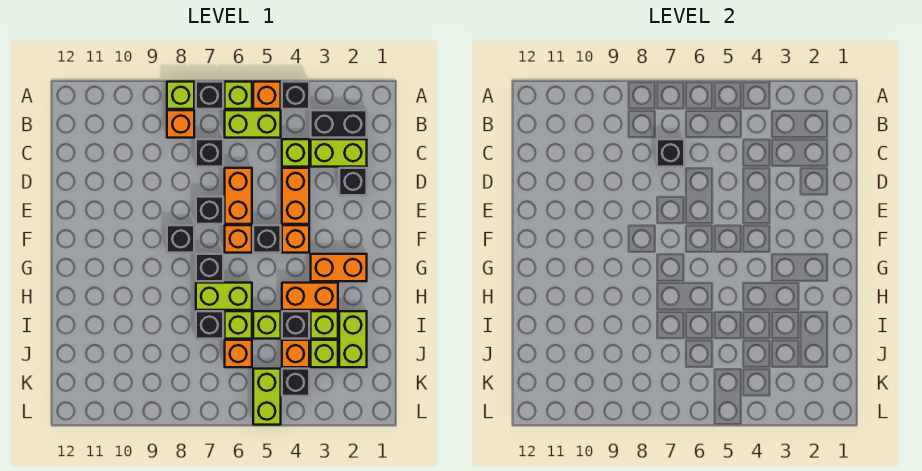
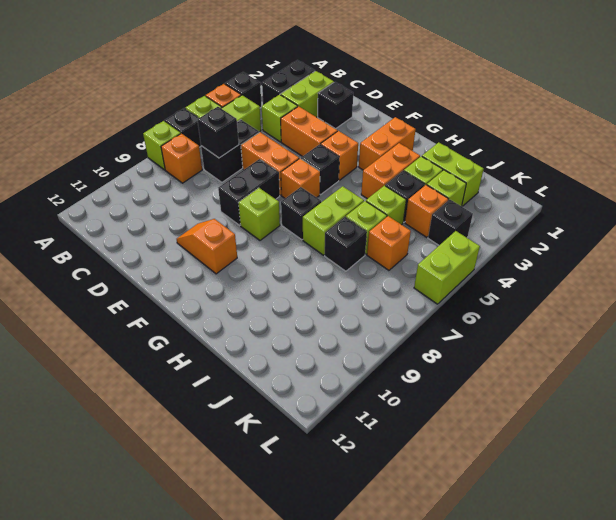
black brick C7 level 1 -> black brick C6:C7 level 1
black brick E7 level 1 -> black brick E7:E8 level 1
none -> orange slope E10:F10 level 1 top F
black brick F8 level 1 -> lime brick F8 level 1
lime brick K5:L5 level 1 -> lime brick L5:L6 level 1

